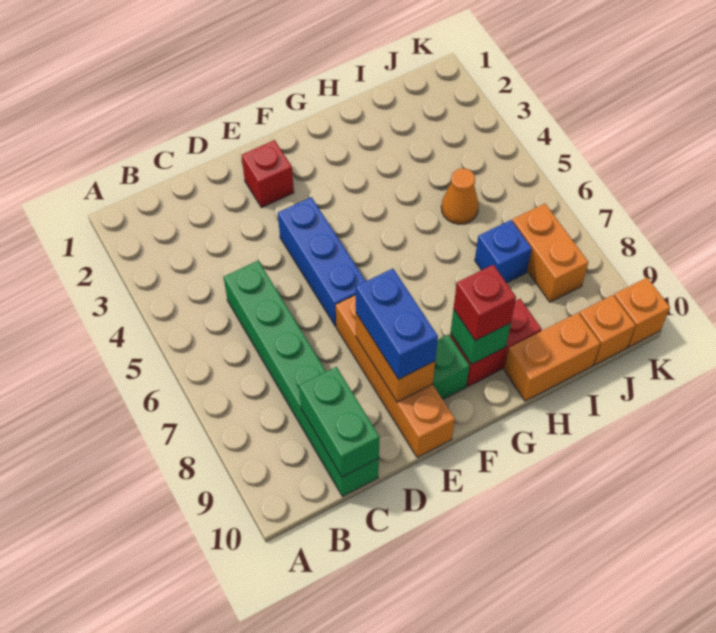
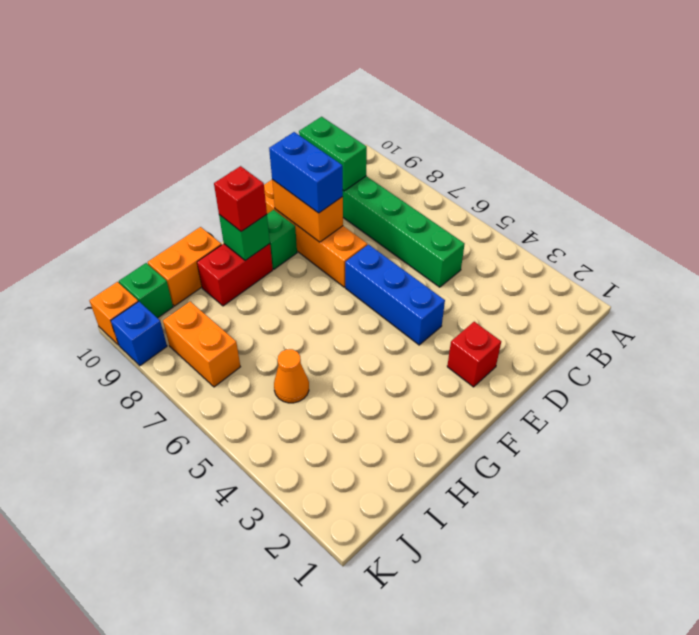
blue brick I7 level 1 -> blue brick K9 level 1
orange brick J10 level 1 -> green brick J10 level 1

